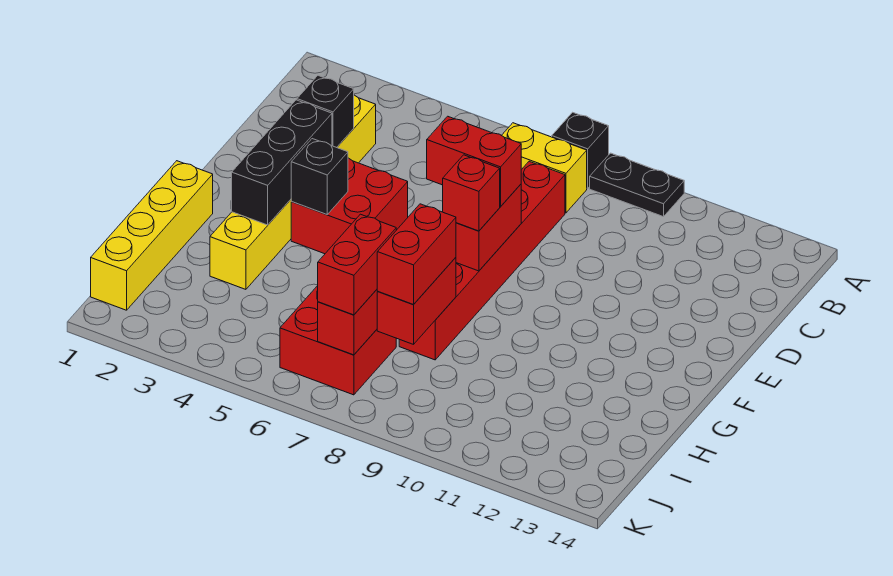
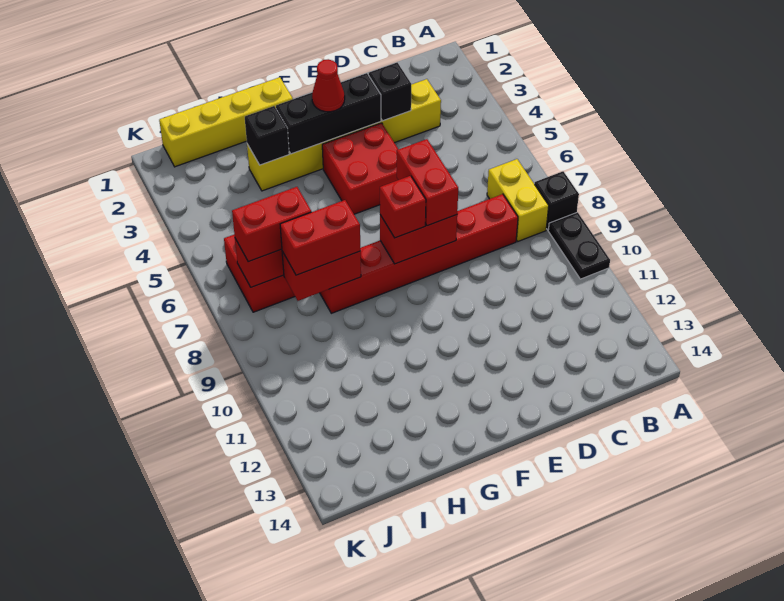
none -> red cone F3 level 3
black brick F4 level 2 -> black brick H3 level 2

